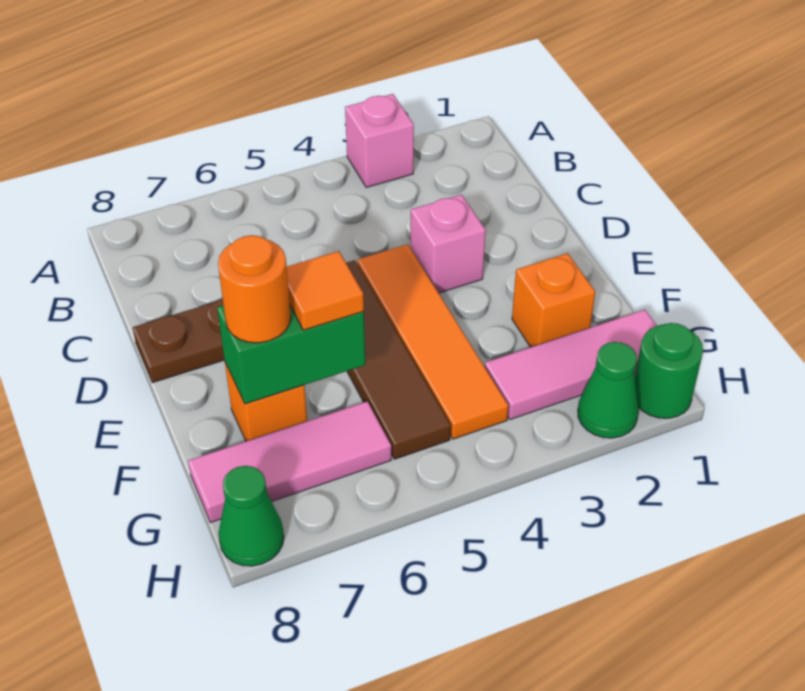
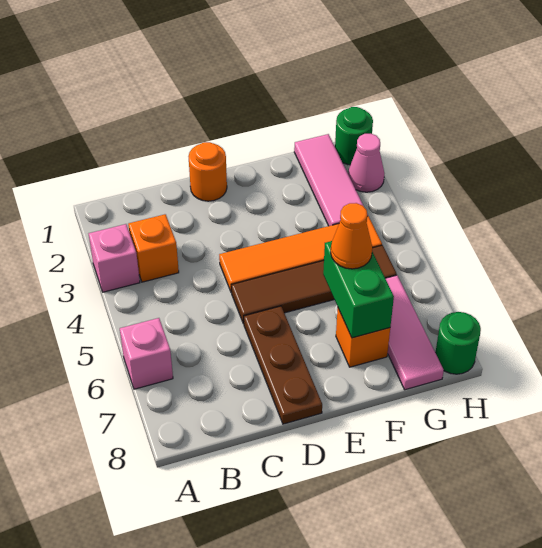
pink brick D3 level 1 -> pink brick A6 level 1
orange brick F2 level 1 -> orange brick B3 level 1
orange tile F6 level 3 -> orange cone F6 level 3
orange round brick F7 level 3 -> orange round brick D1 level 1
green cone H2 level 1 -> pink cone H2 level 1
green cone H8 level 1 -> green round brick H8 level 1

